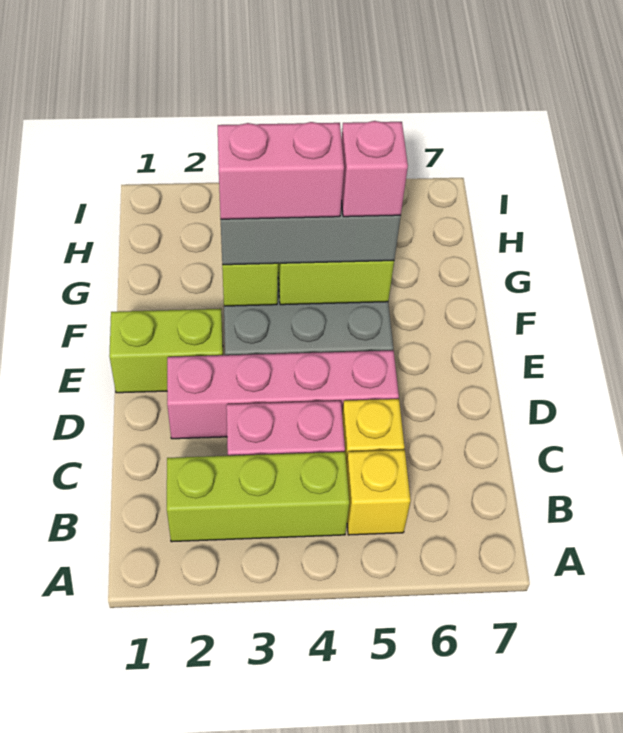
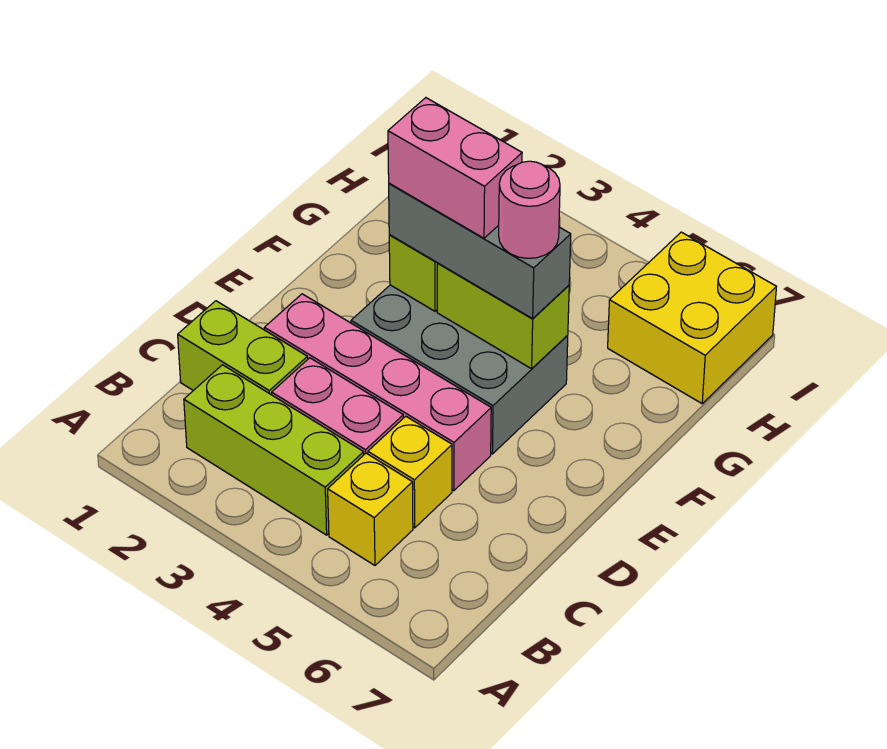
lime brick E1:E2 level 1 -> lime brick C1:C2 level 1
pink brick F5 level 4 -> pink round brick F5 level 4
none -> yellow brick H6:I7 level 1

